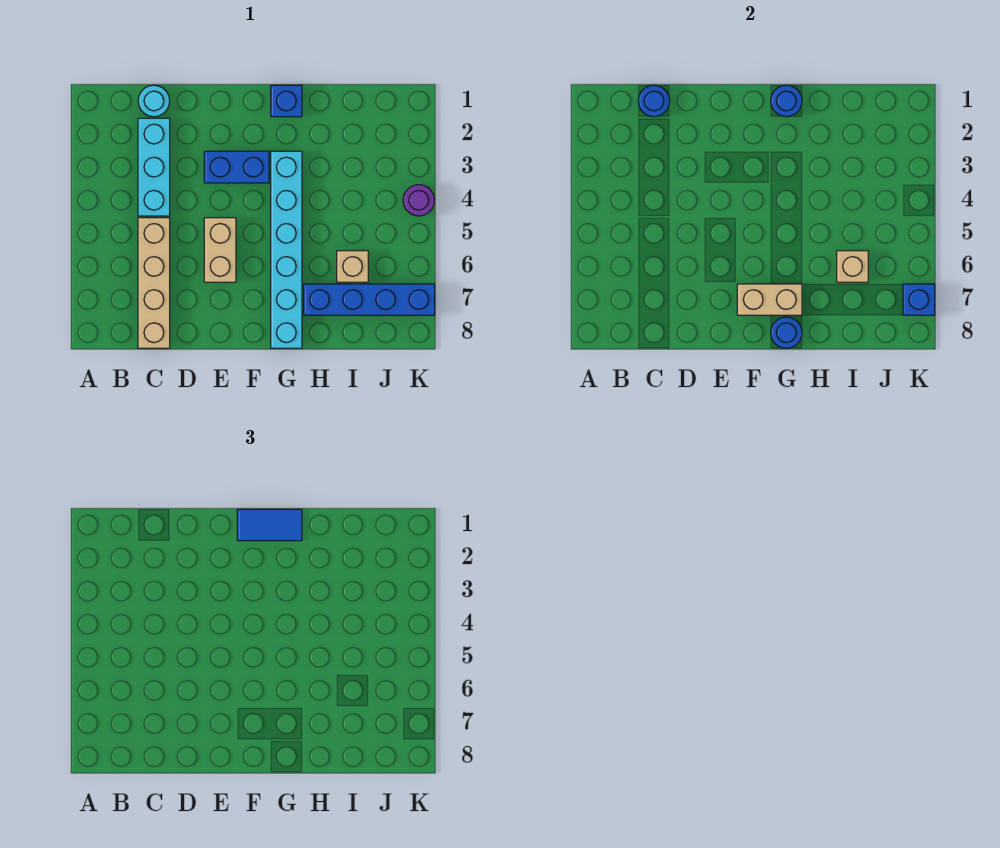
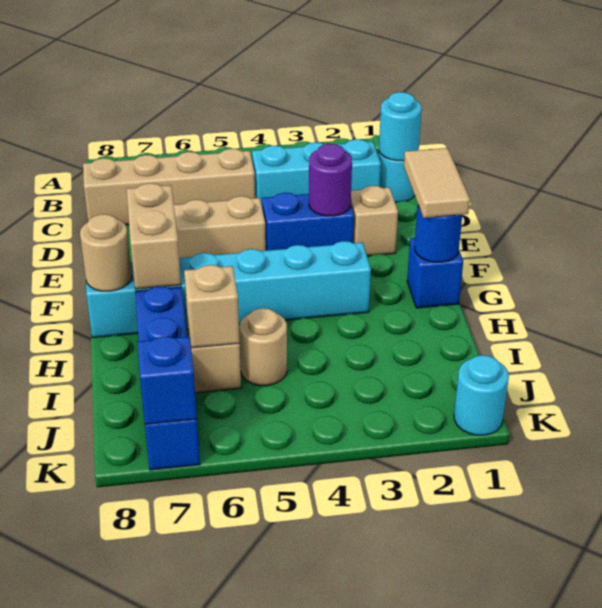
blue round brick C1 level 2 -> cyan round brick C1 level 2
none -> tan brick E2 level 1
blue brick E3:F3 level 1 -> blue brick E3:E4 level 1
blue tile F1:G1 level 3 -> tan tile F1:G1 level 3
blue round brick G8 level 2 -> tan round brick G8 level 2
none -> tan round brick I5 level 1
none -> cyan round brick K1 level 1
purple round brick K4 level 1 -> purple round brick E3 level 2

